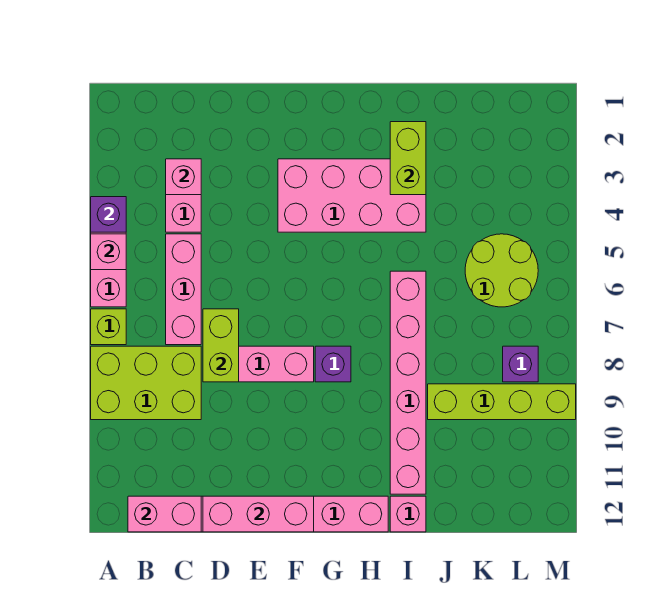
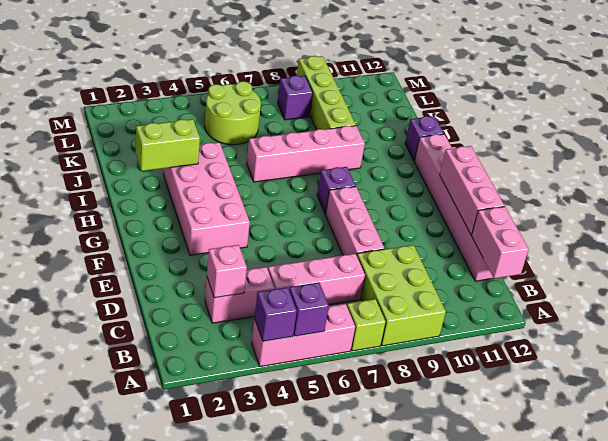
pink brick A5 level 2 -> purple brick A5 level 2
lime brick D7:D8 level 2 -> none
pink brick I6:I11 level 1 -> pink brick I6:I9 level 1
pink brick I12 level 1 -> purple brick I12 level 1

